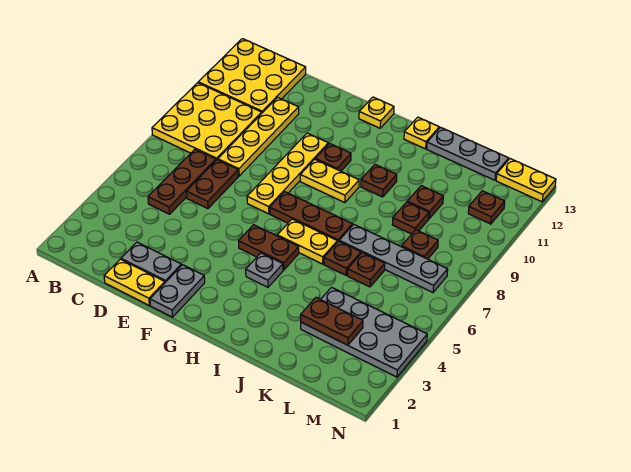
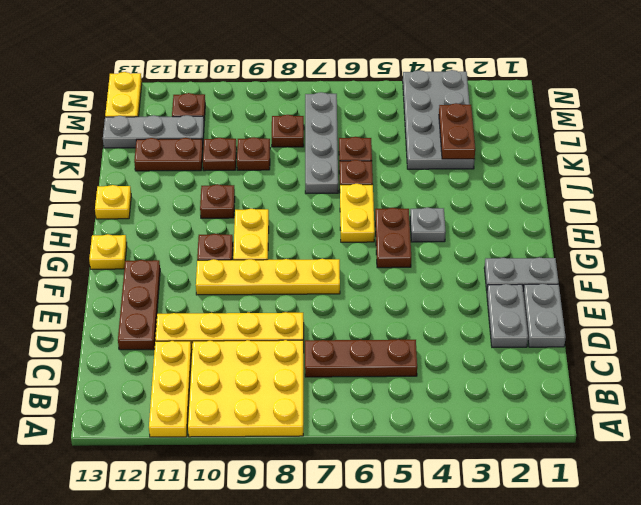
yellow plate A11:C13 level 1 -> yellow plate A11:C11 level 1
yellow plate D1:E1 level 1 -> grey plate D1:E1 level 1
brown plate D6:D7 level 1 -> brown plate K11:K12 level 1
brown plate G7:I7 level 1 -> brown plate D12:F12 level 1
grey plate J13:L13 level 1 -> grey plate L11:L13 level 1

